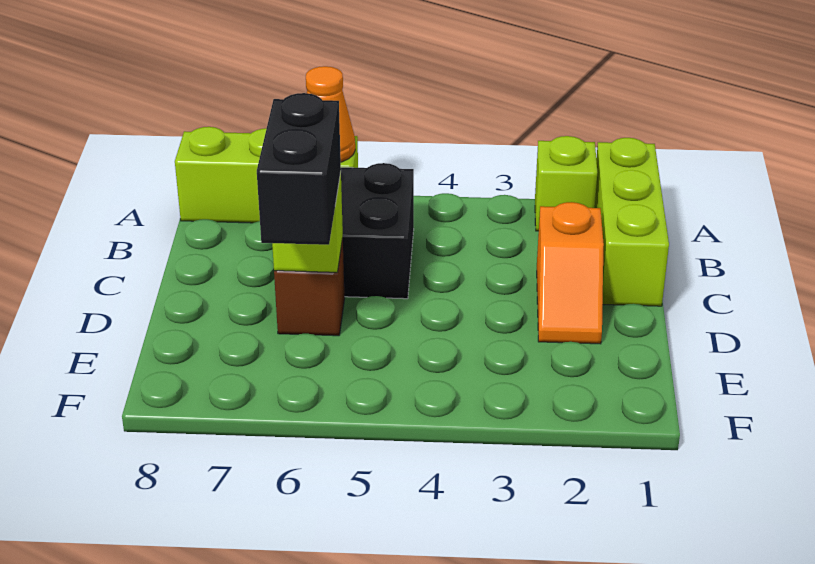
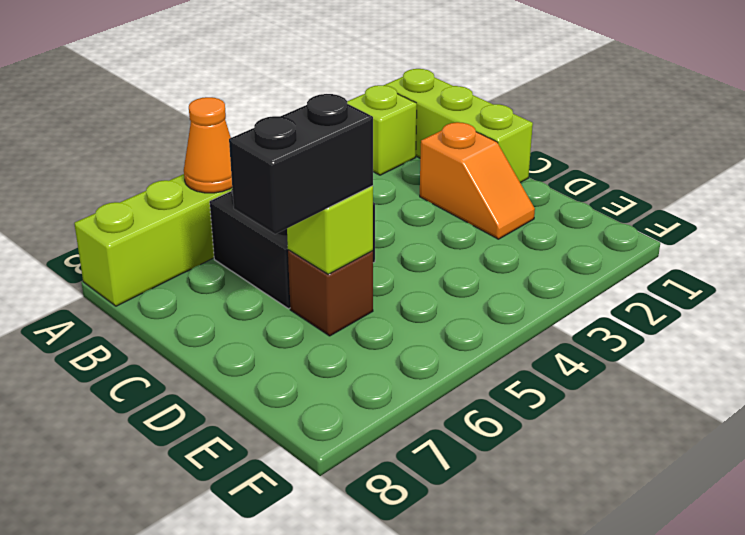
black brick D6:E6 level 3 -> black brick D6:D7 level 3

